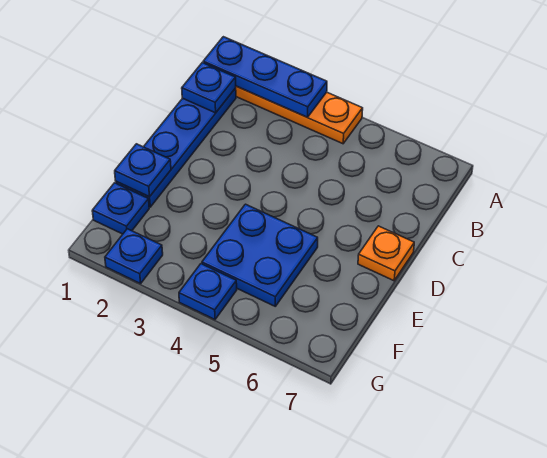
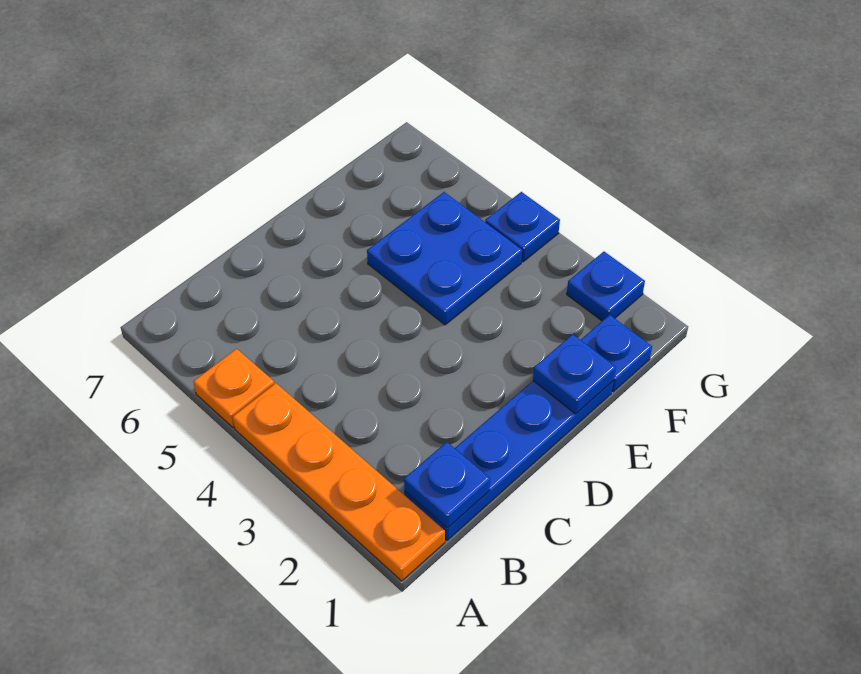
blue plate A1:A3 level 2 -> none
orange plate D7 level 1 -> orange plate A5 level 1

